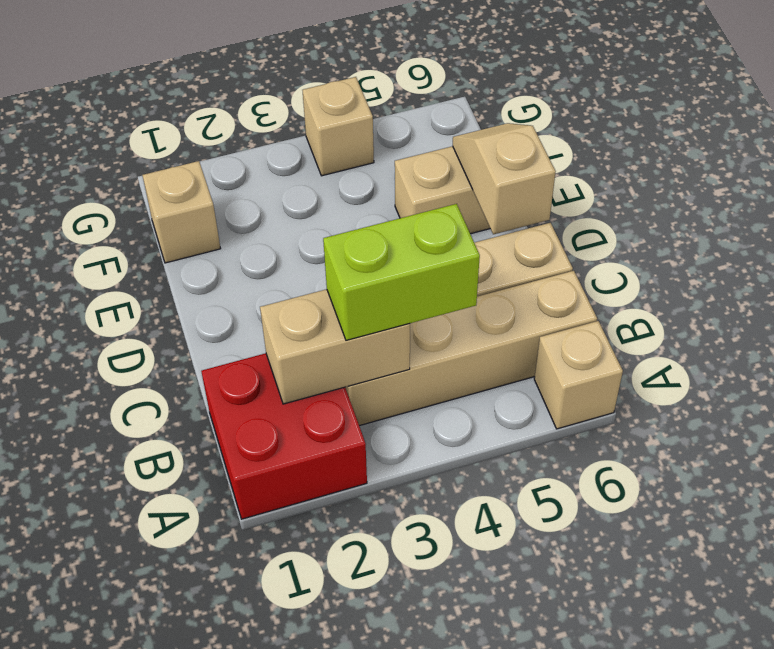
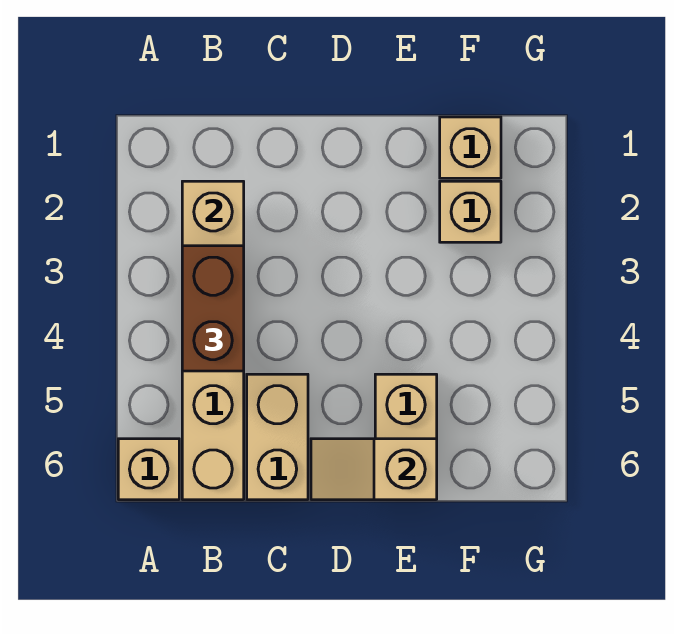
red brick A1:B2 level 1 -> none
lime brick B3:B4 level 3 -> brown brick B3:B4 level 3
tan slope D6:E6 level 2 top D -> tan slope D6:E6 level 2 top E
tan brick G4 level 1 -> tan brick F2 level 1

